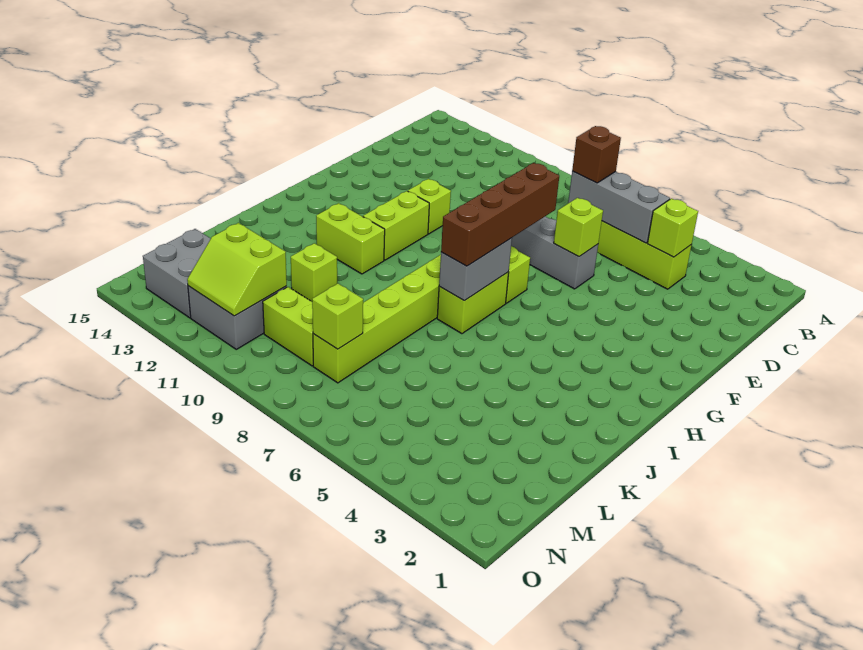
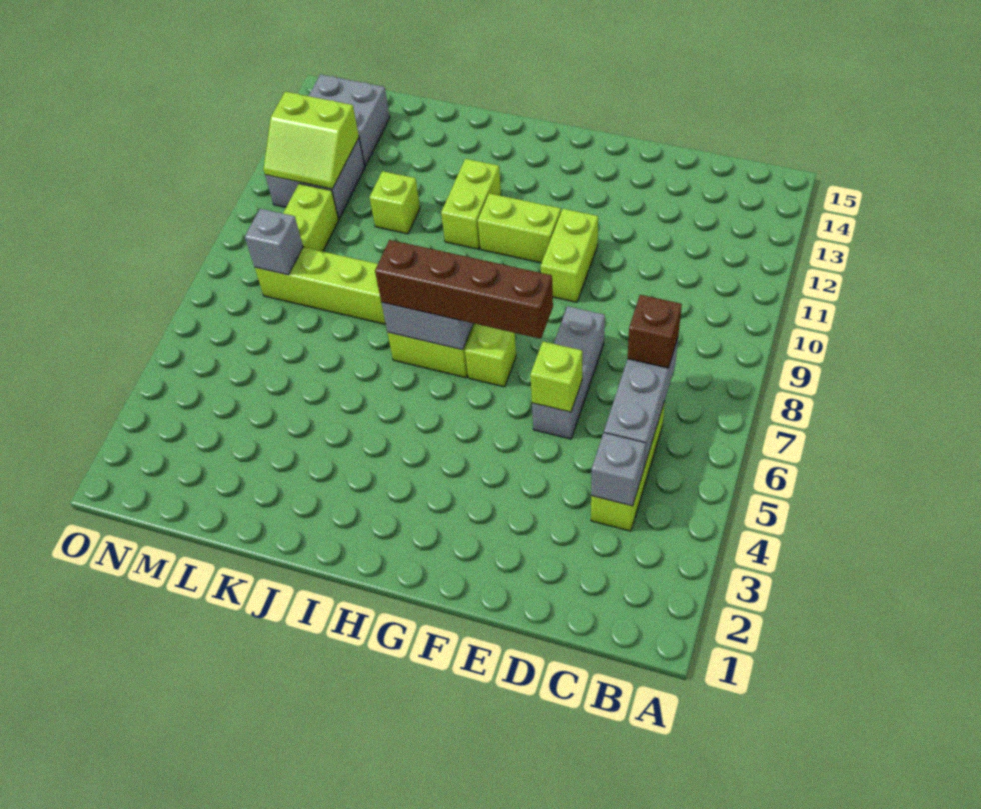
lime brick C4 level 2 -> grey brick C4 level 2
lime brick F11 level 1 -> lime brick F10:F11 level 1
lime brick M8 level 2 -> grey brick M8 level 2
lime slope M11:N12 level 2 top M -> lime slope M11:N12 level 2 top 12

